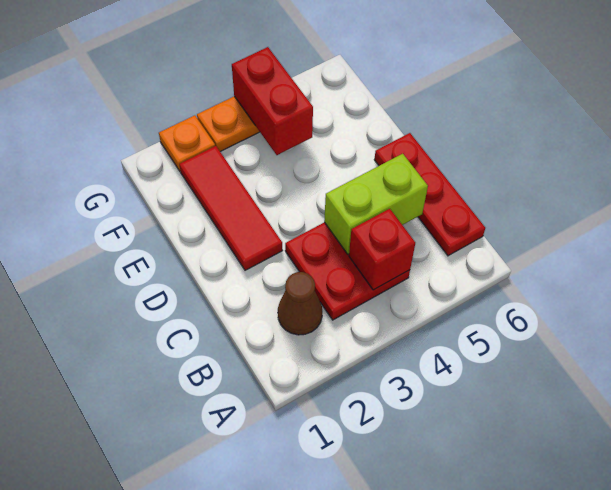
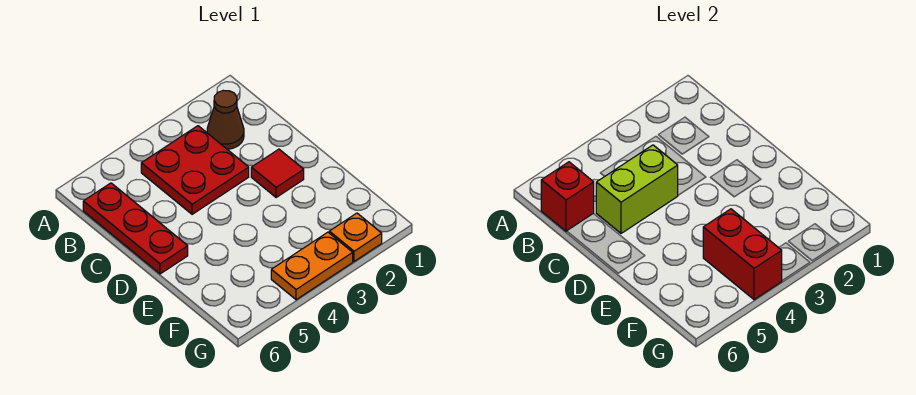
red brick B4 level 2 -> red brick B6 level 2
red tile D2:F2 level 1 -> red tile D2 level 1

